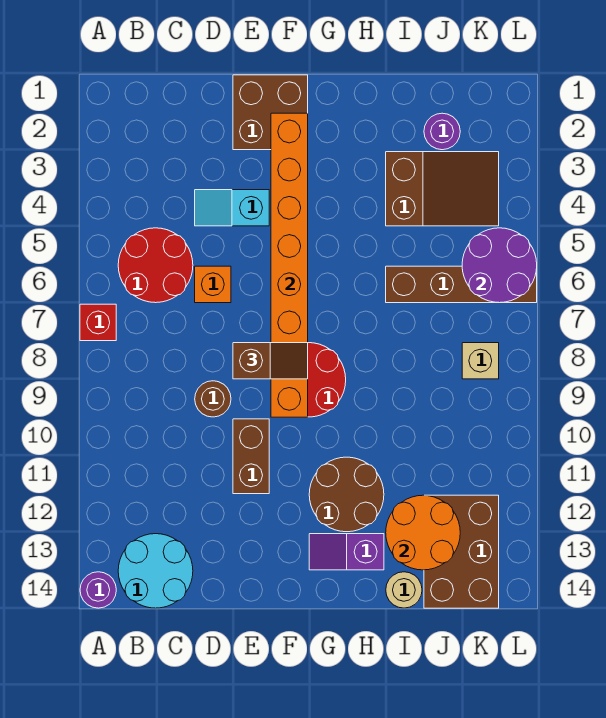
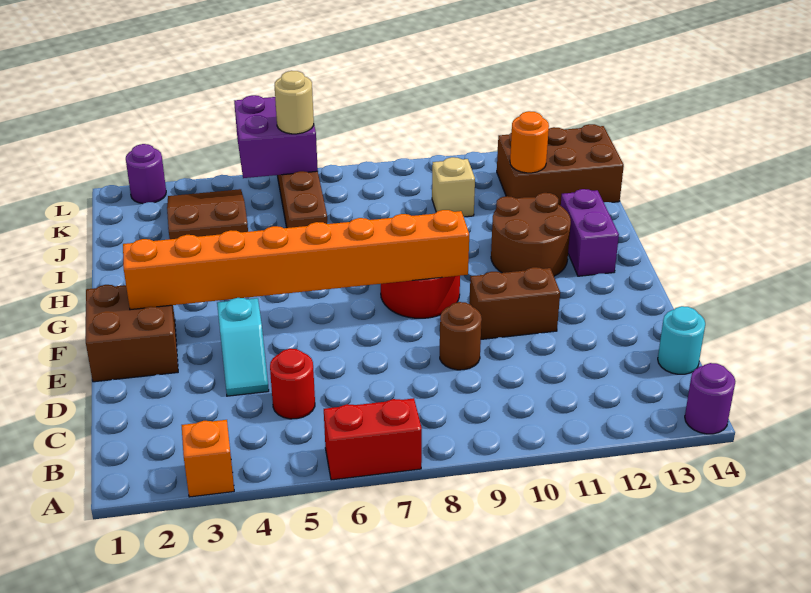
red brick A7 level 1 -> red brick A6:A7 level 1
red round brick B5:C6 level 1 -> red round brick C5 level 1
cyan round brick B13:C14 level 1 -> cyan round brick C14 level 1
orange brick D6 level 1 -> orange brick A3 level 1
brown slope E8:F8 level 3 top E -> none
purple slope G13:H13 level 1 top H -> purple brick G13:H13 level 1
orange round brick I12:J13 level 2 -> orange round brick J12 level 2
tan round brick I14 level 1 -> tan round brick K6 level 3
purple round brick J2 level 1 -> purple round brick L2 level 1
purple round brick K5:L6 level 2 -> purple brick K5:L6 level 2
tan brick K8 level 1 -> tan brick J10 level 1

